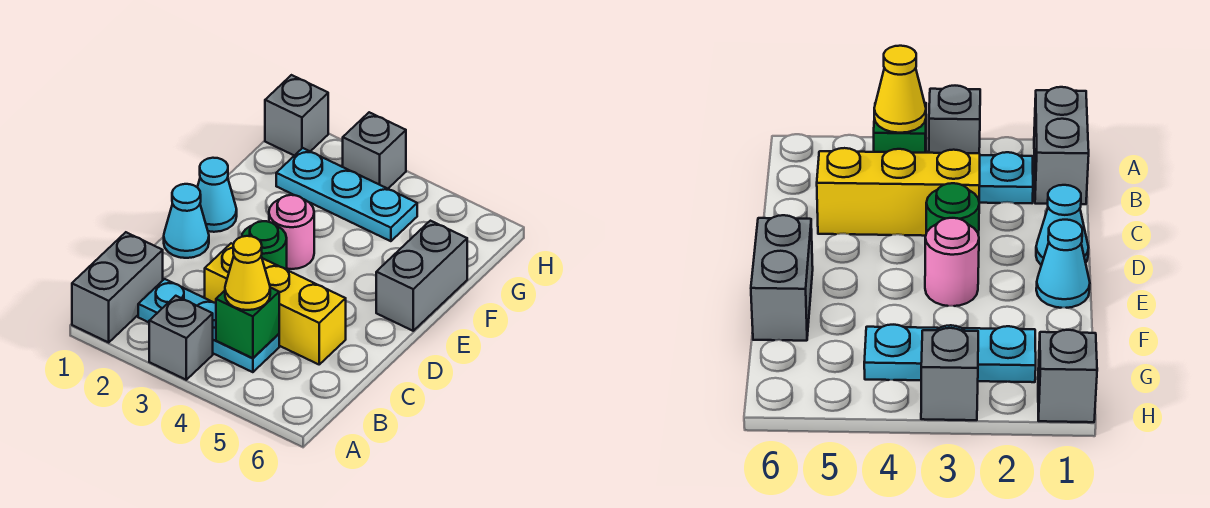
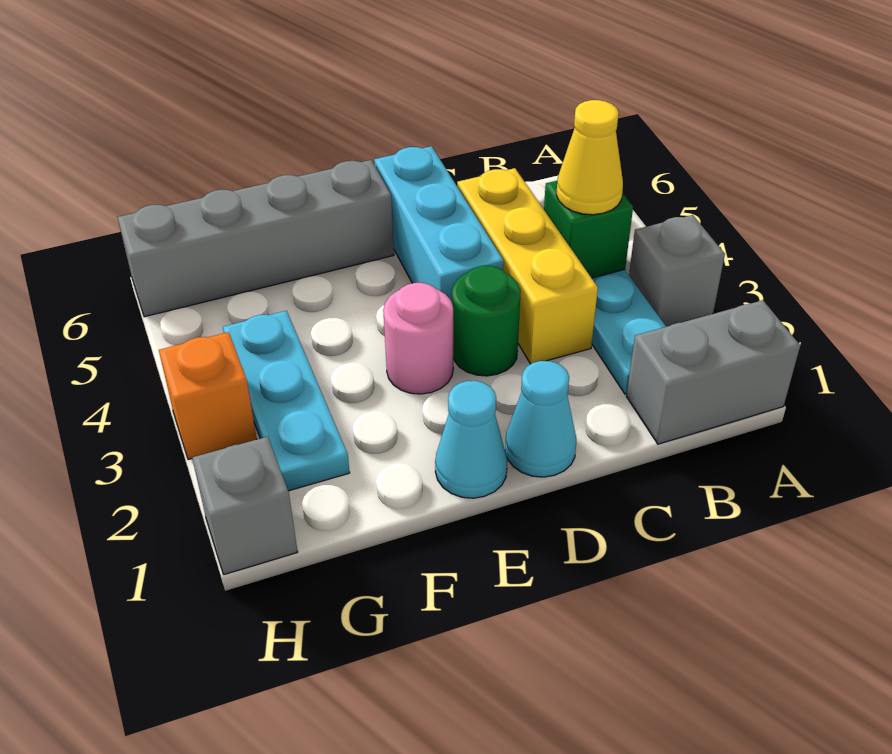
none -> cyan brick D4:D6 level 1
grey brick E6:F6 level 1 -> grey brick E6:H6 level 1
grey brick H3 level 1 -> orange brick H3 level 1

